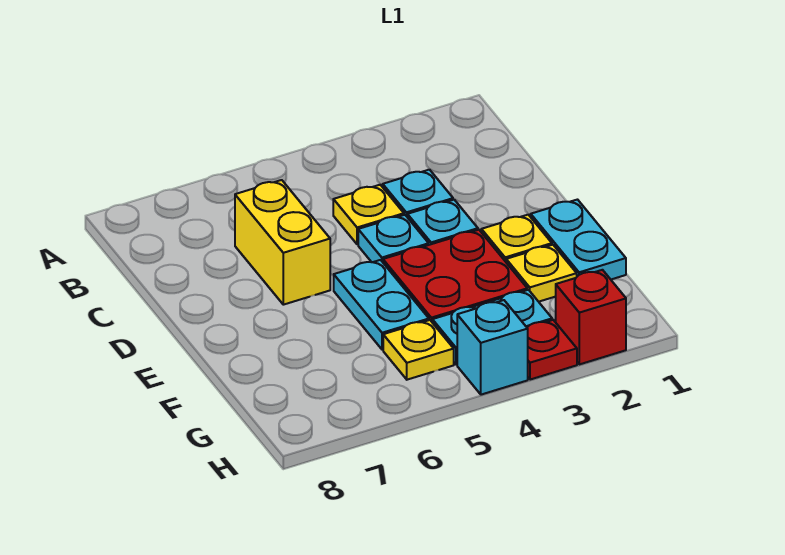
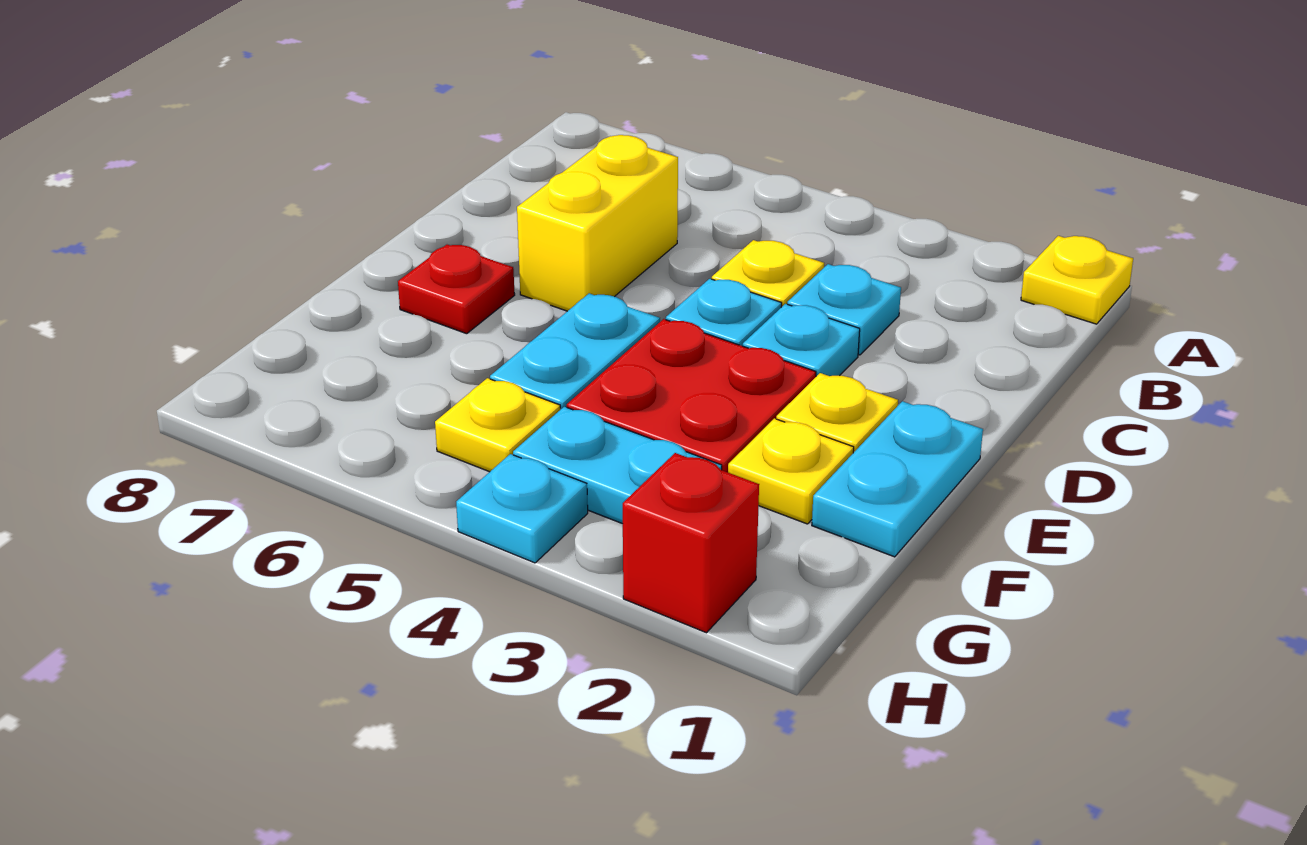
none -> yellow plate A1 level 1
red plate H3 level 1 -> red plate E7 level 1
cyan brick H4 level 1 -> cyan plate H4 level 1

